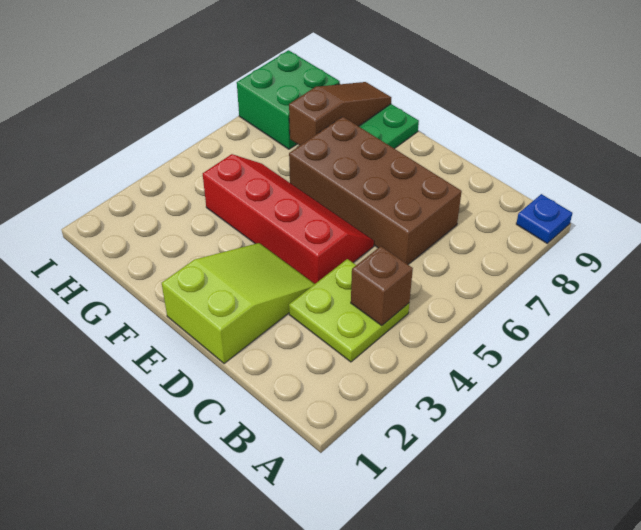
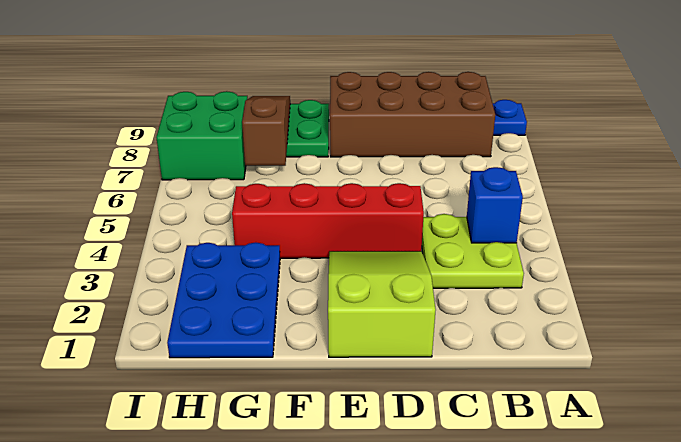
brown brick B4 level 2 -> blue brick B4 level 2
brown brick C6:F7 level 1 -> brown brick B8:E9 level 1
none -> blue plate G1:H3 level 1

